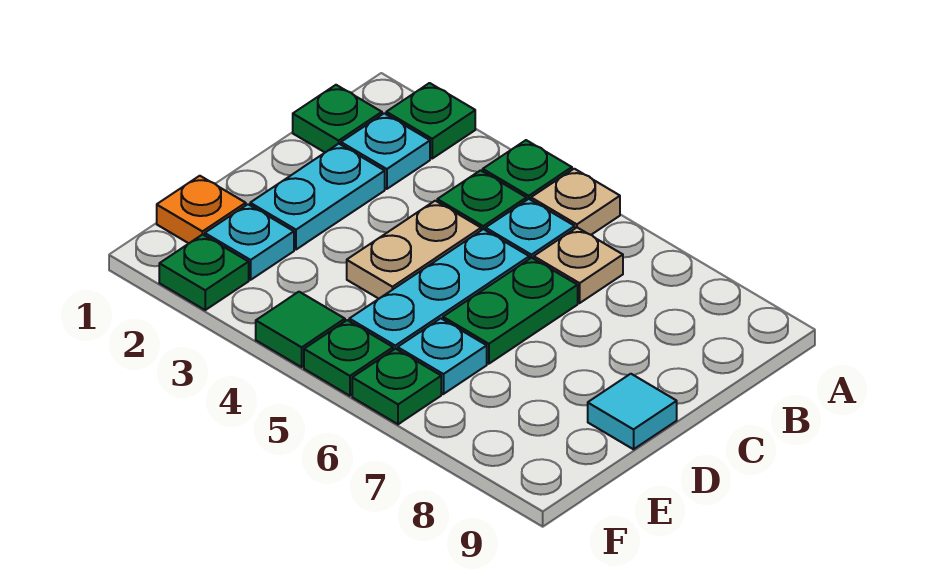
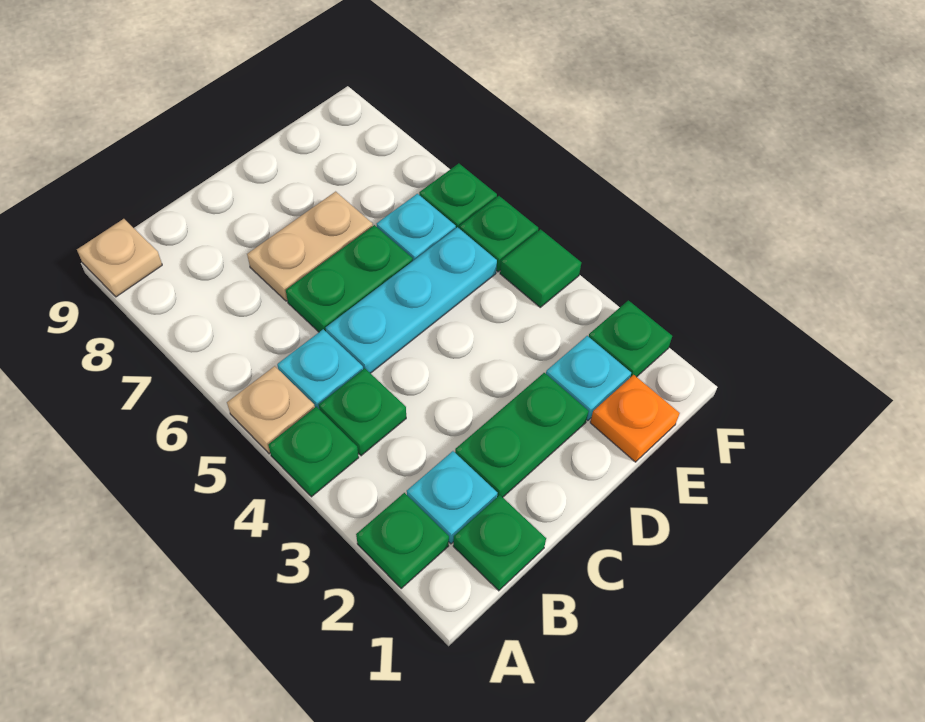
tan plate B6 level 1 -> tan plate A9 level 1
cyan plate C2:D2 level 1 -> green plate C2:D2 level 1
tan plate C4:D4 level 1 -> tan plate C7:D7 level 1
cyan tile D9 level 1 -> none

